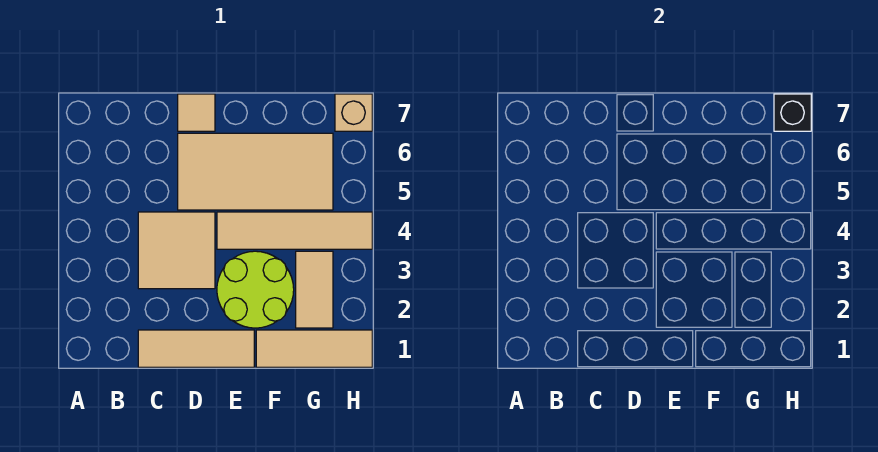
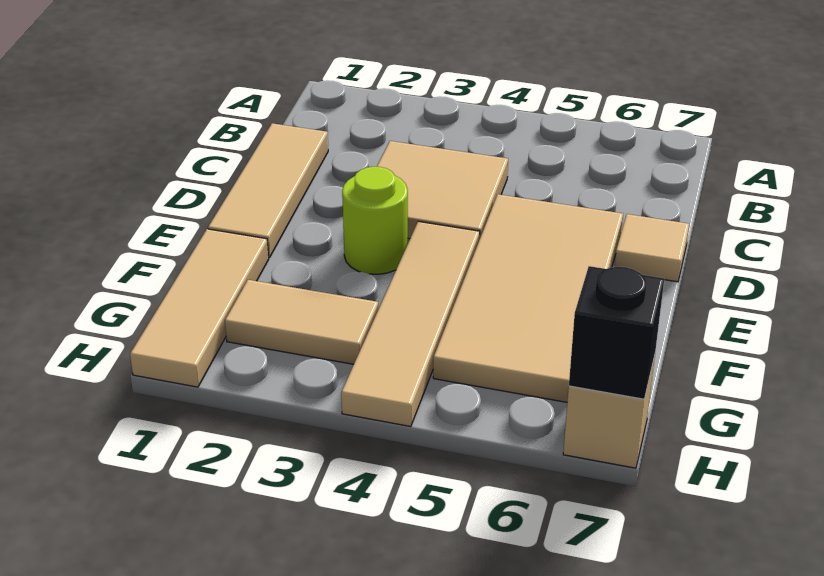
lime round brick E2:F3 level 1 -> lime round brick E3 level 1

